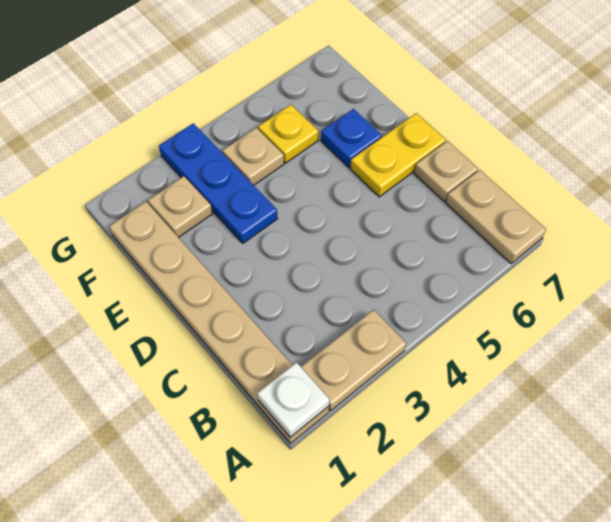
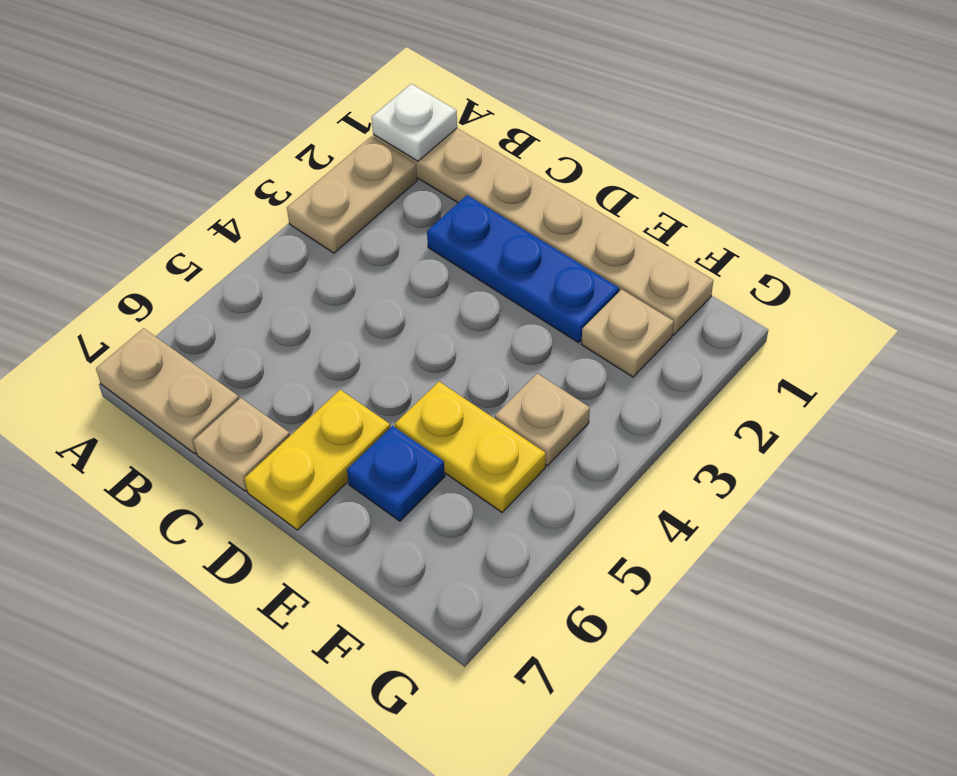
blue plate E3:G3 level 1 -> blue plate C2:E2 level 1
yellow plate F5 level 1 -> yellow plate E5:F5 level 1

